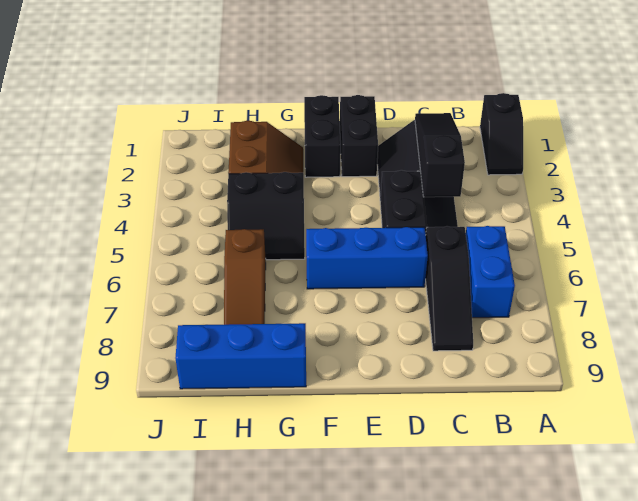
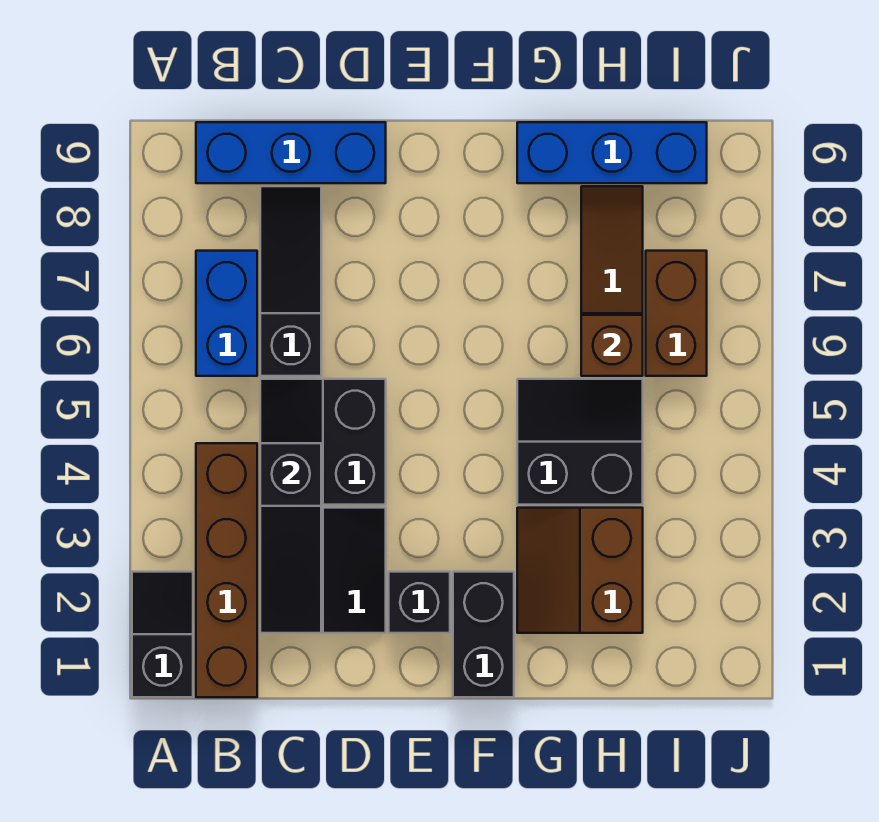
none -> brown brick B1:B4 level 1
blue brick D6:F6 level 1 -> blue brick B9:D9 level 1
black brick E1:E2 level 1 -> black brick E2 level 1
none -> brown brick H6 level 2
none -> brown brick I6:I7 level 1

